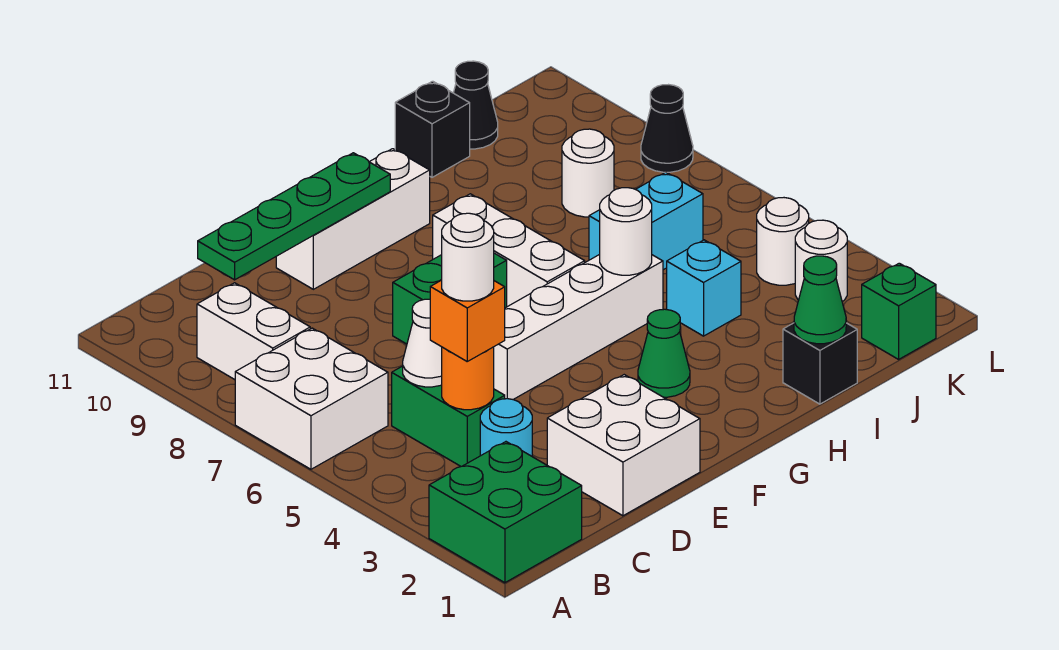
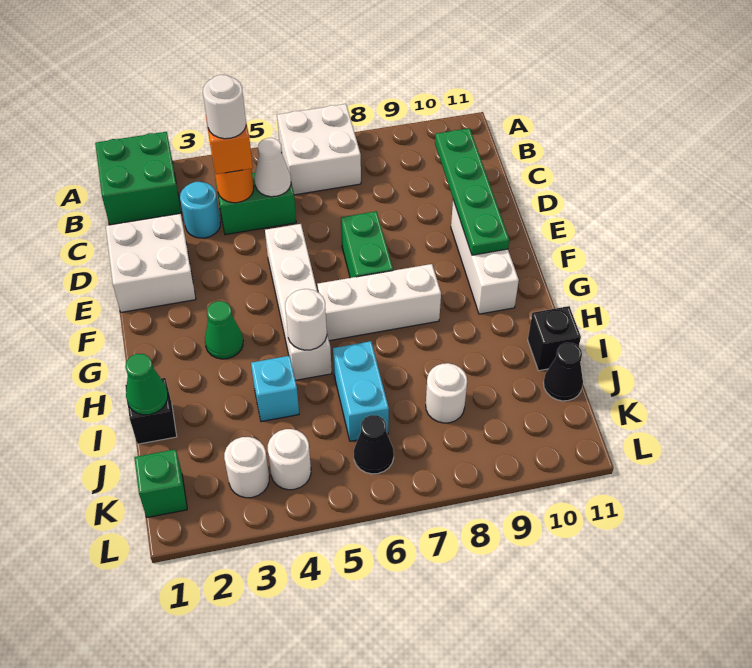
white brick B8:B9 level 1 -> none
black cone L8 level 1 -> black cone K6 level 1

